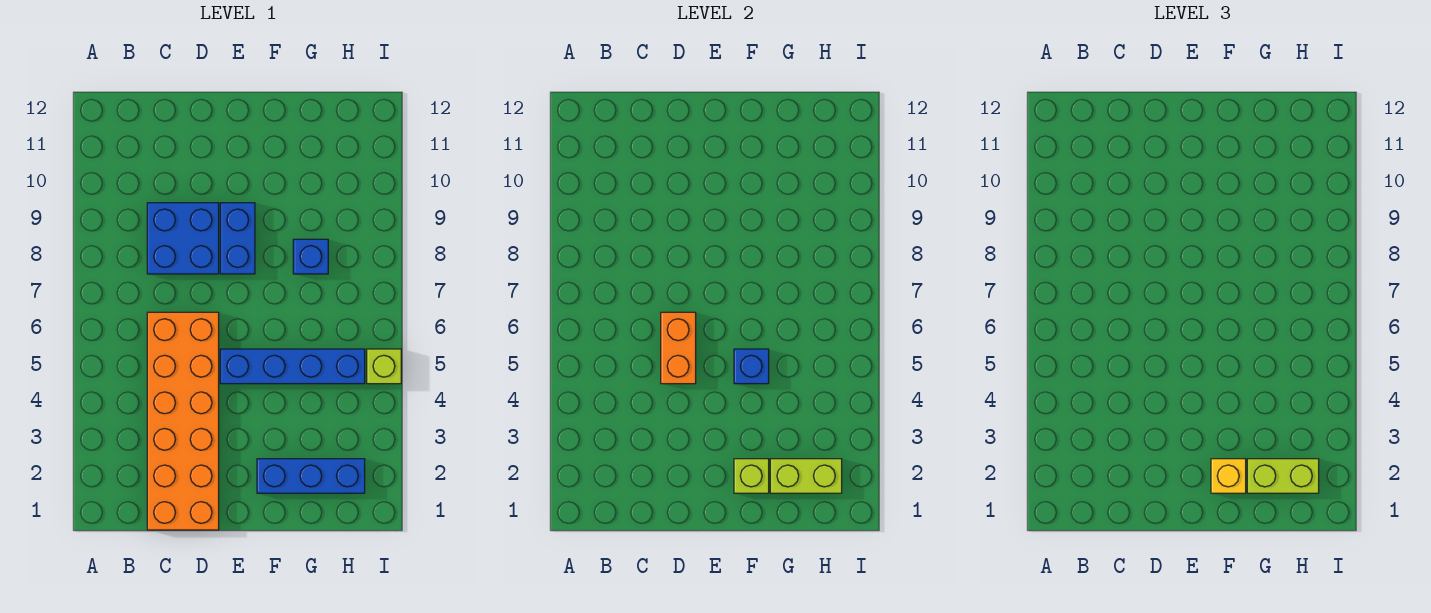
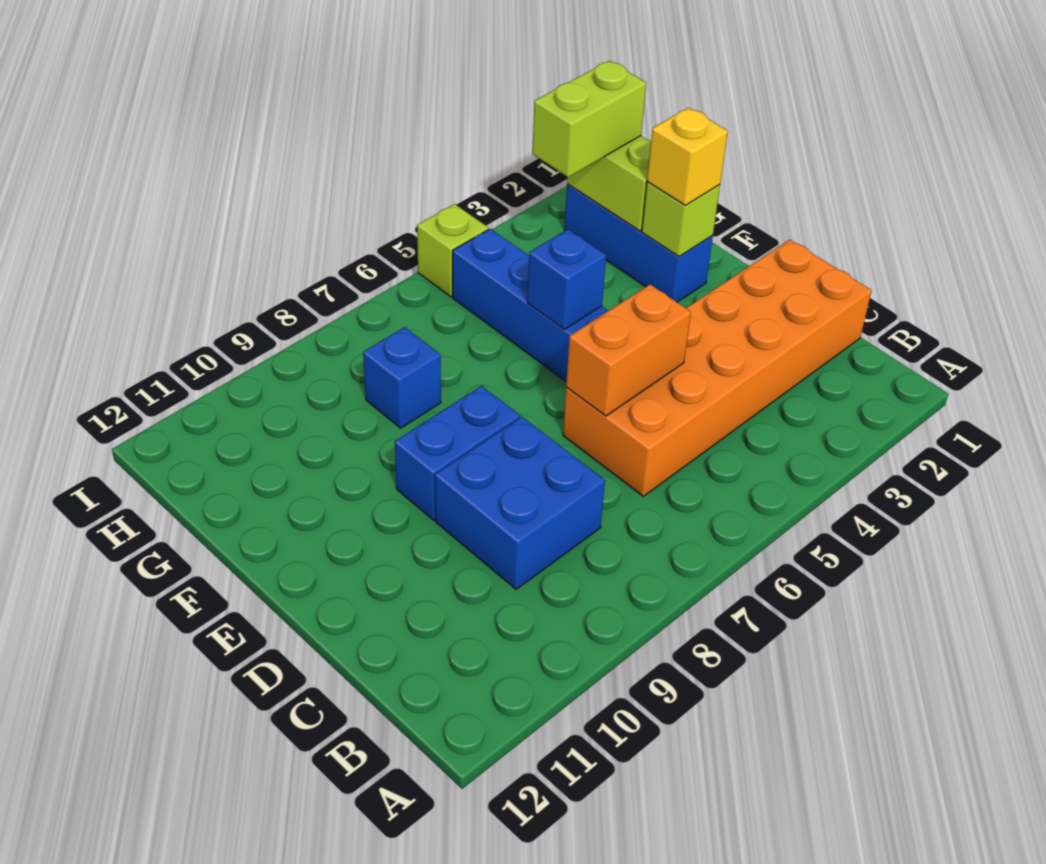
lime brick G2:H2 level 3 -> lime brick H2:H3 level 3

